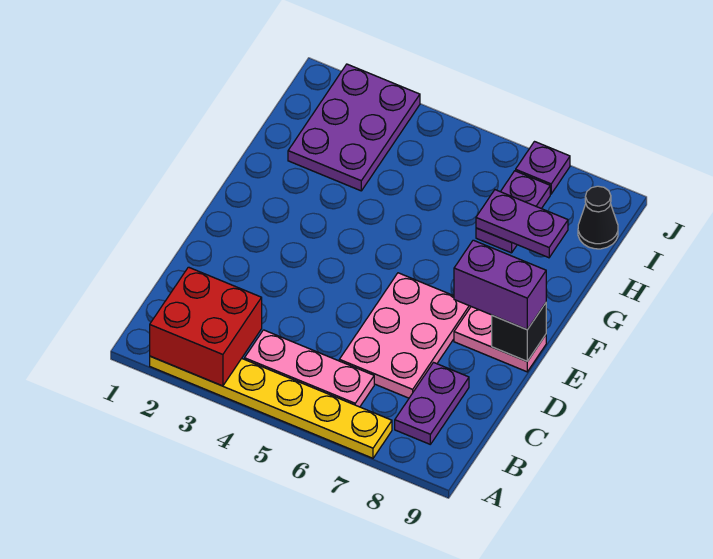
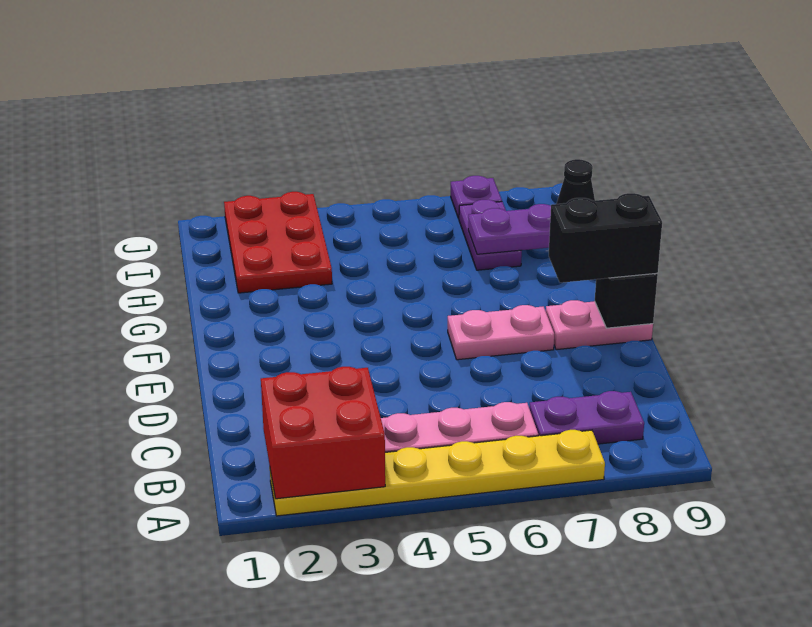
purple plate B8:C8 level 1 -> purple plate B7:B8 level 1
pink plate C6:E7 level 1 -> pink plate E6:E7 level 1
purple brick E8:E9 level 3 -> black brick E8:E9 level 3
purple plate H2:J3 level 1 -> red plate H2:J3 level 1

